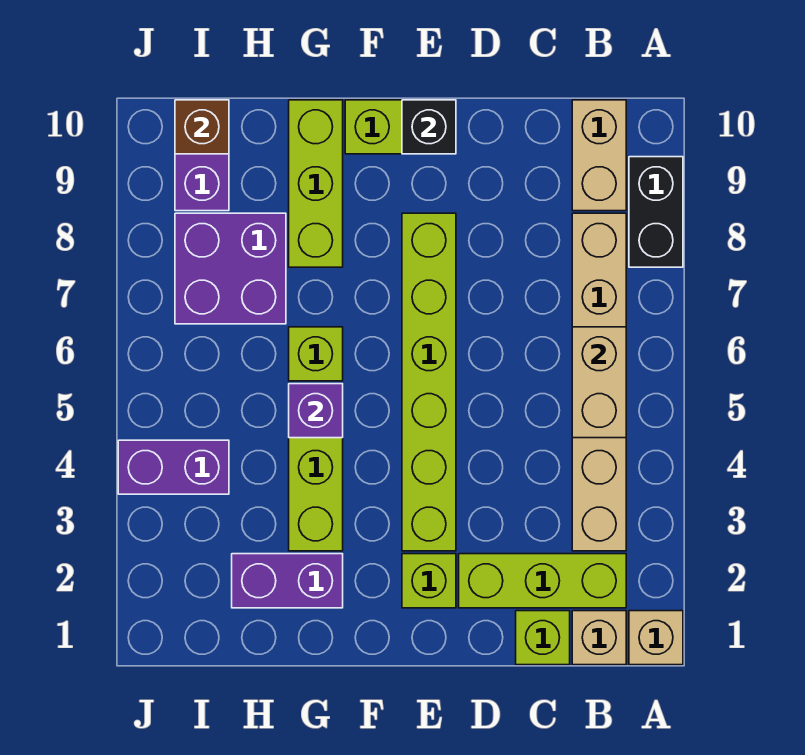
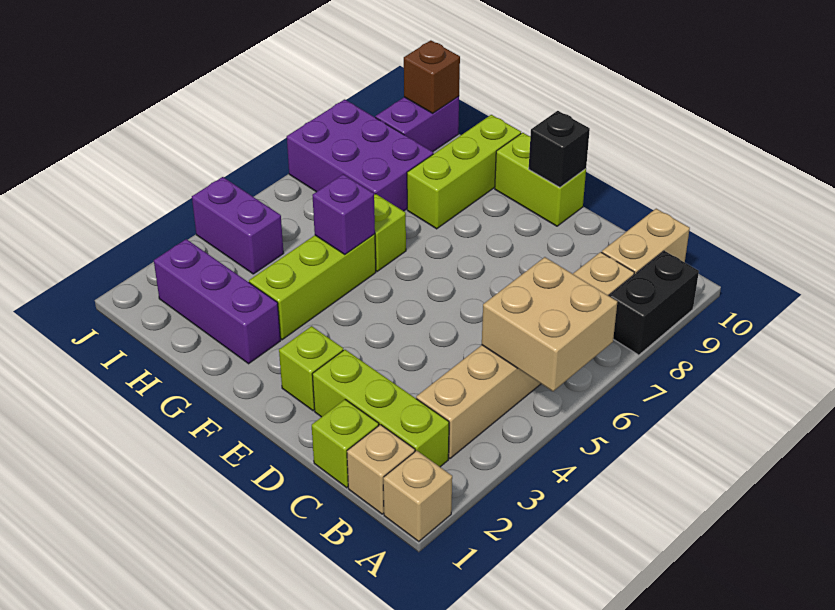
tan brick B5:B6 level 2 -> tan brick A5:B6 level 2
lime brick E3:E8 level 1 -> none
purple brick G2:H2 level 1 -> purple brick G2:I2 level 1
purple brick H7:I8 level 1 -> purple brick H7:J8 level 1

